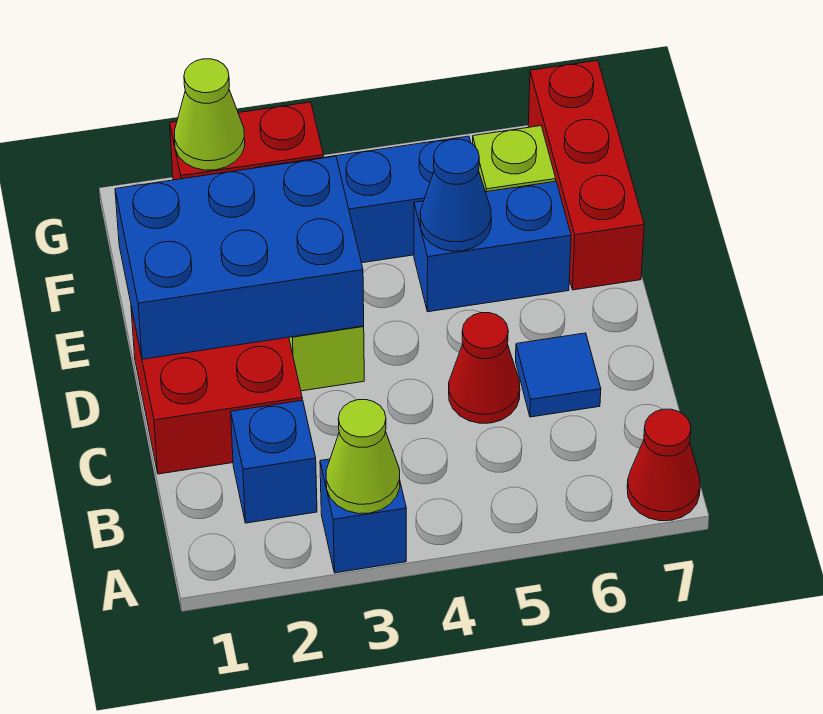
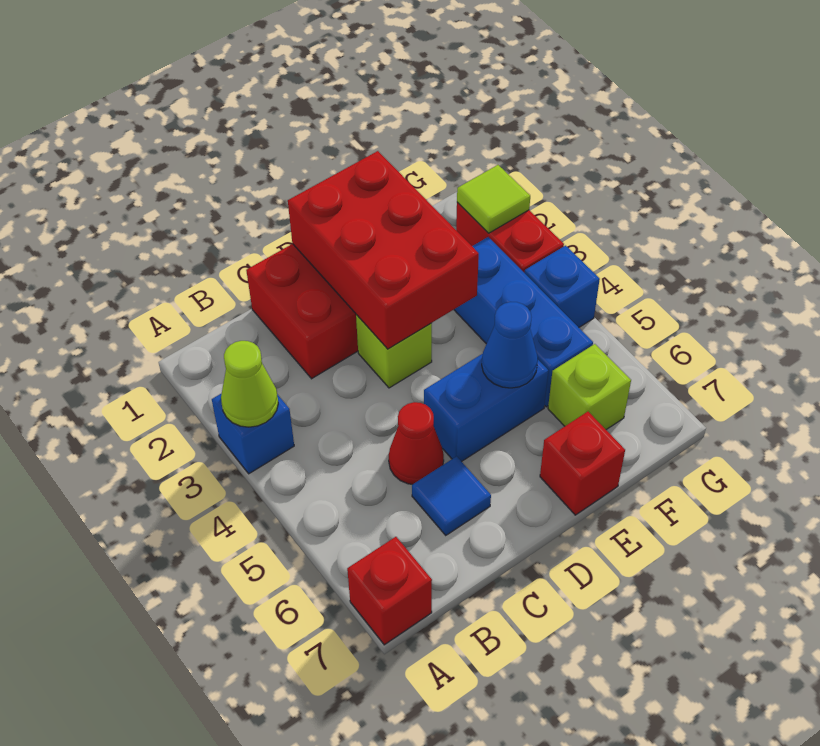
red cone A7 level 1 -> red brick A7 level 1
blue brick B2 level 1 -> blue brick G4 level 1
blue brick D1:E3 level 2 -> red brick D1:E3 level 2
blue brick E5:E6 level 1 -> blue brick D5:E5 level 1
red brick E7:G7 level 1 -> red brick E7 level 1
lime cone G2 level 2 -> lime tile G2 level 2

